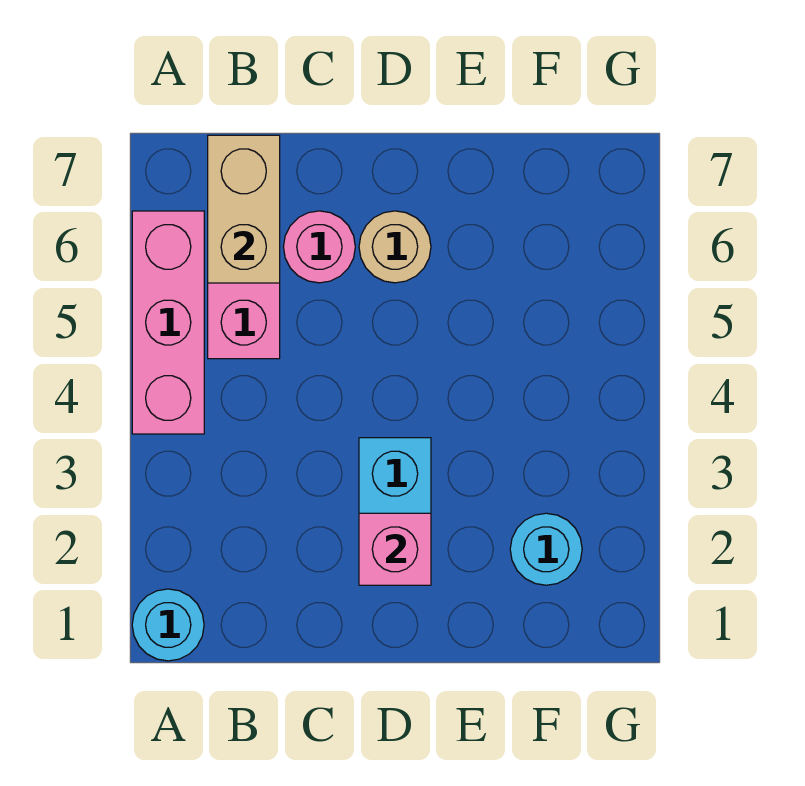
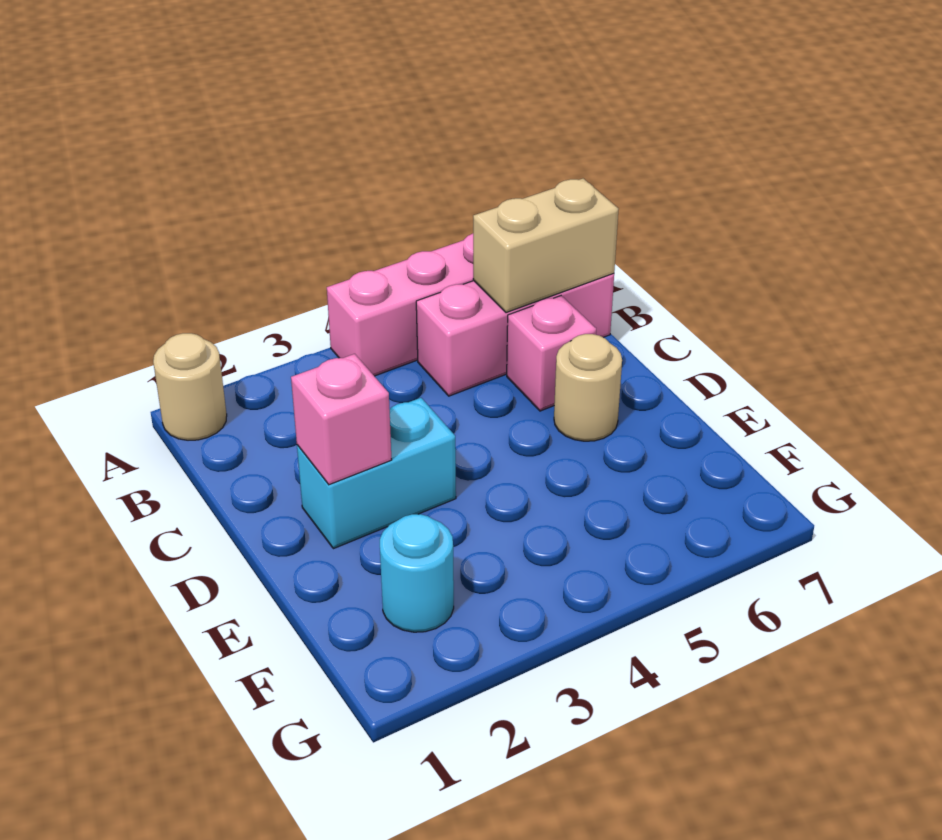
cyan round brick A1 level 1 -> tan round brick A1 level 1
pink round brick C6 level 1 -> pink brick C6 level 1

